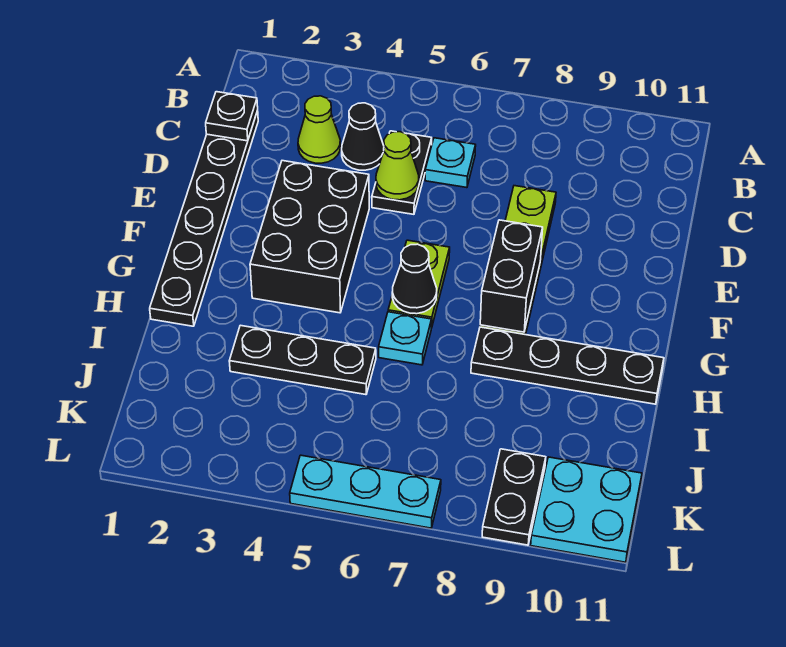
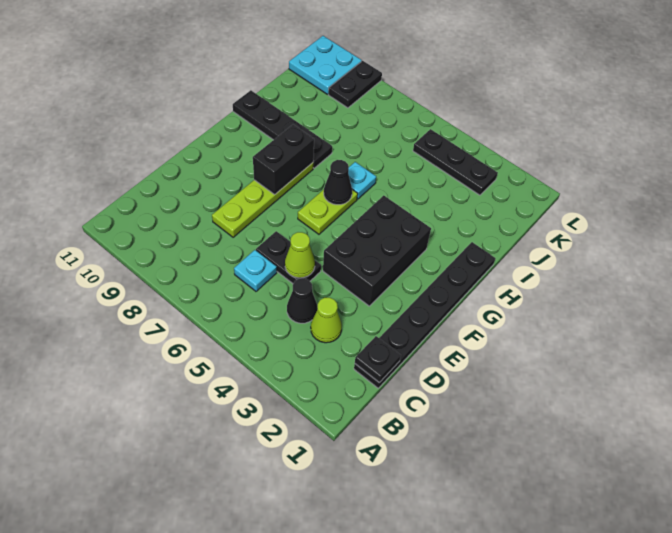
black plate C5:D5 level 1 -> black plate D5:D6 level 1
black plate I3:I5 level 1 -> black plate K3:K5 level 1
cyan plate L5:L7 level 1 -> none

